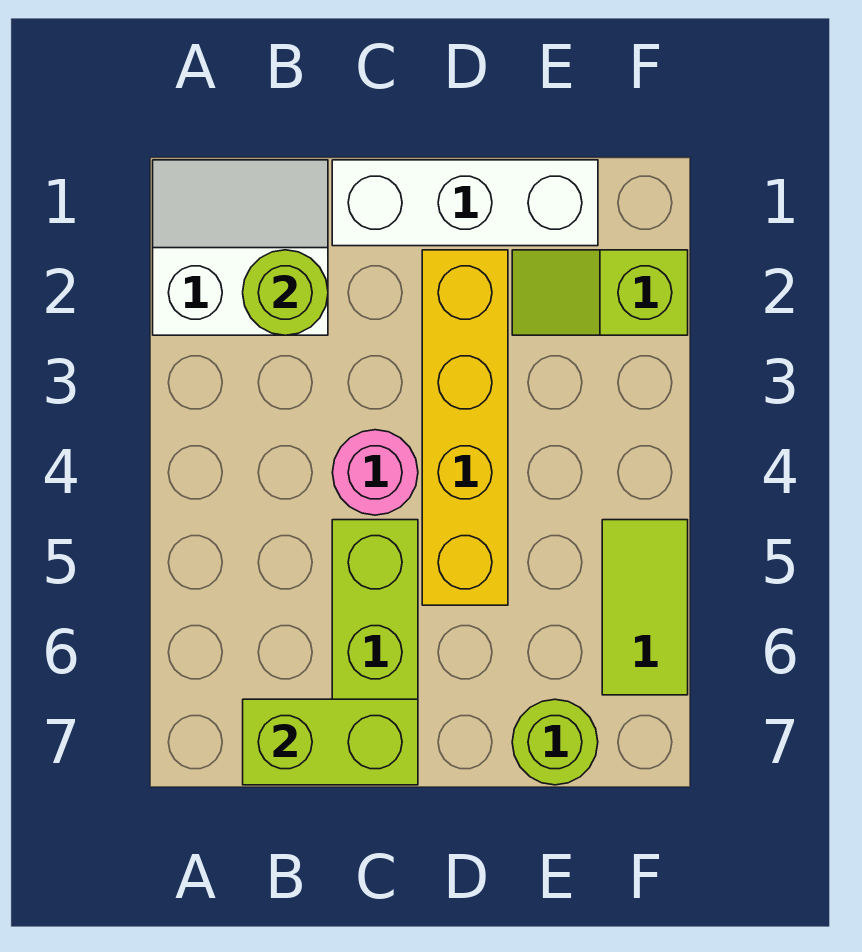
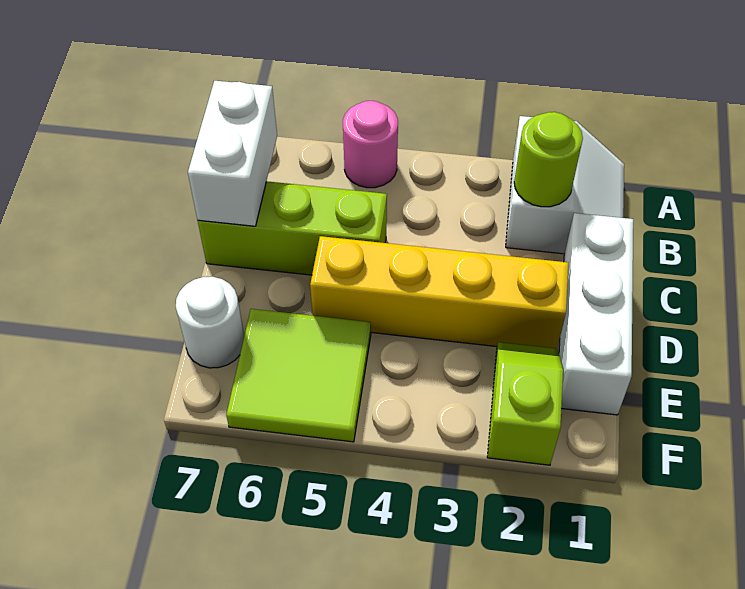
lime brick B7:C7 level 2 -> white brick B7:C7 level 2
pink round brick C4 level 1 -> pink round brick A5 level 1
lime round brick E7 level 1 -> white round brick E7 level 1
lime tile F5:F6 level 1 -> lime tile E5:F6 level 1

